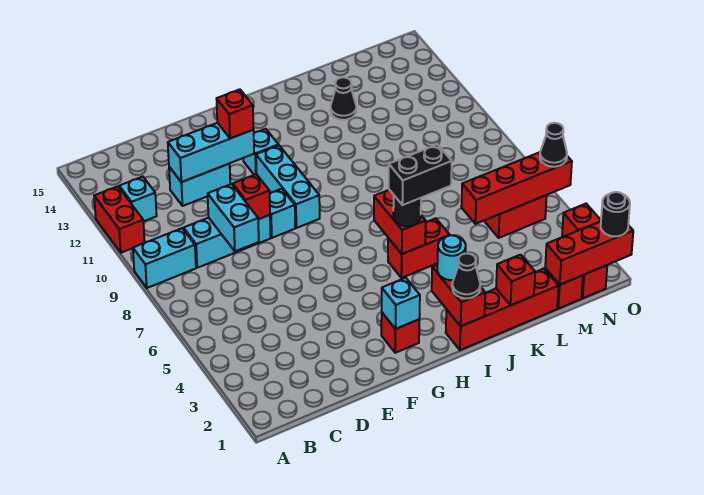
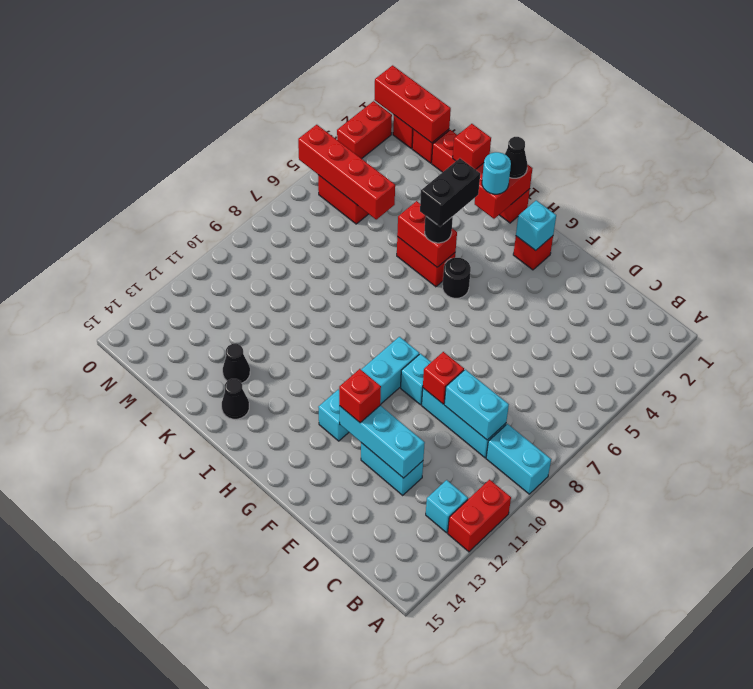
cyan brick D8:D9 level 2 -> cyan brick C9:D9 level 2
red brick I5:I6 level 2 -> red brick I5:J5 level 2
black brick I5:J5 level 4 -> black brick I4:I5 level 4
black round brick O1 level 3 -> black round brick H5 level 1
black cone O5 level 3 -> black cone J14 level 1

